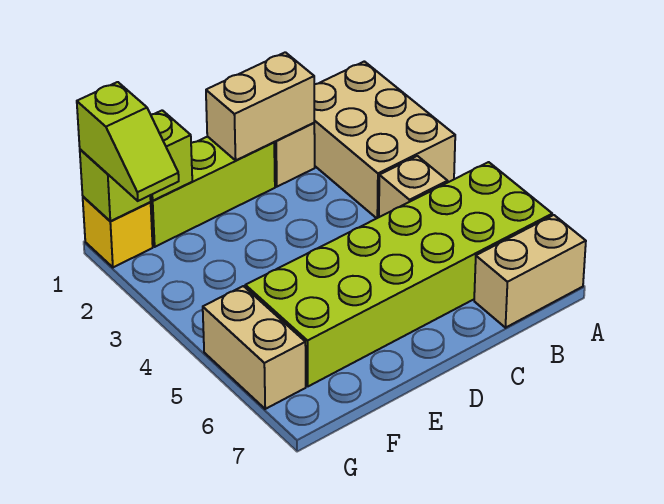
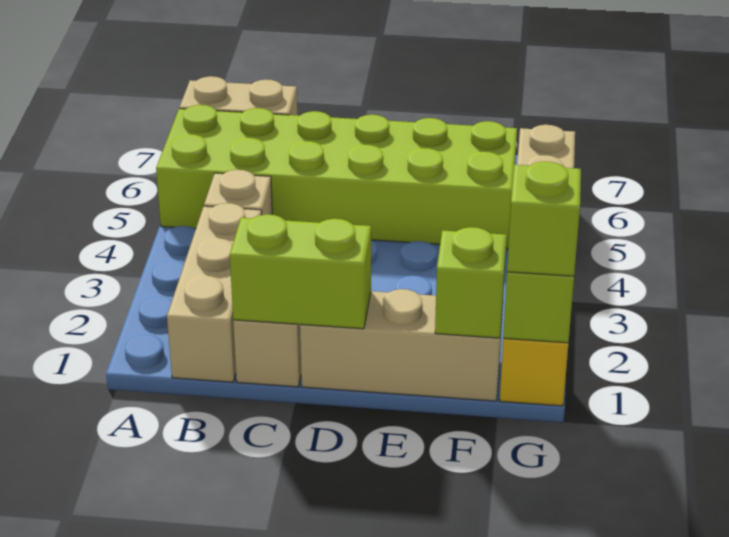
tan brick A1:B3 level 1 -> tan brick B1:B3 level 1
tan brick C1:D1 level 2 -> lime brick C1:D1 level 2
lime brick D1:F1 level 1 -> tan brick D1:F1 level 1

